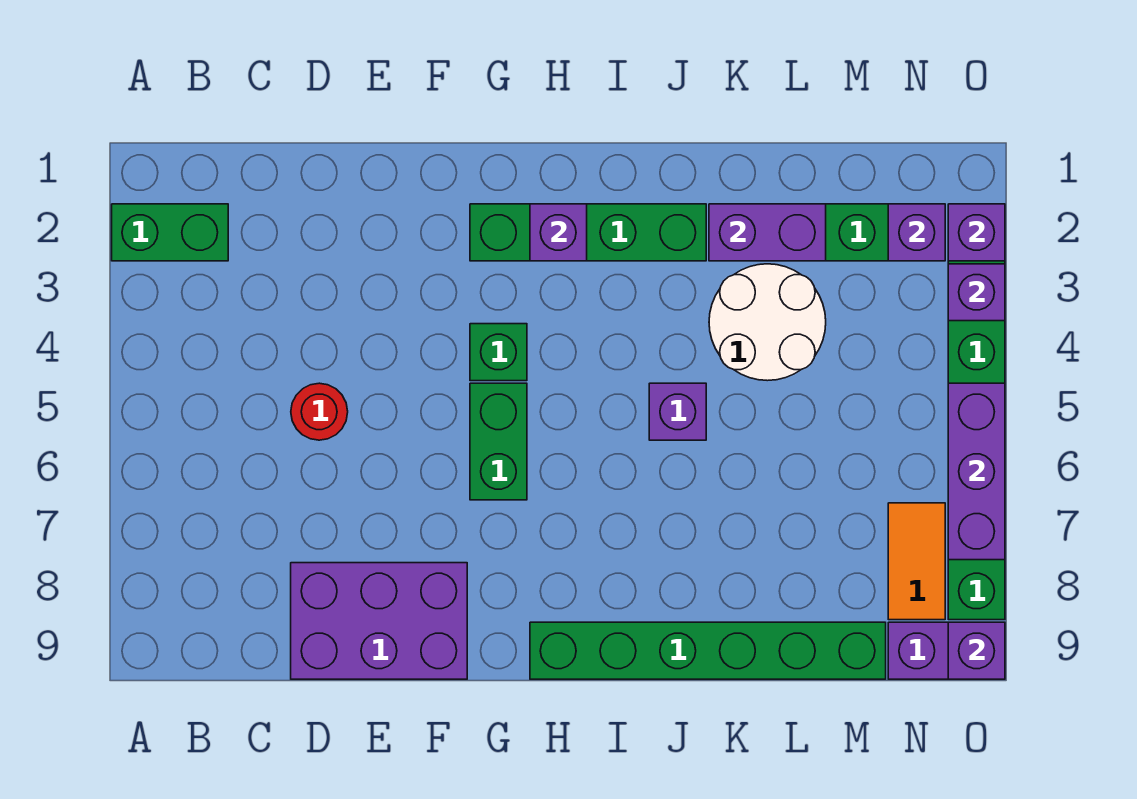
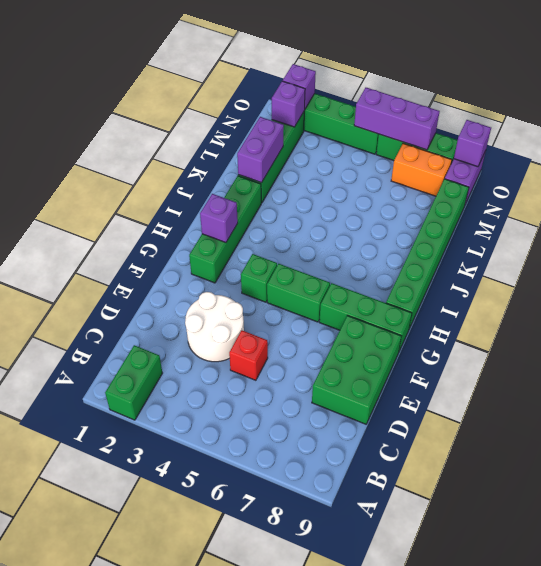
red round brick D5 level 1 -> red brick D5 level 1
purple brick D8:F9 level 1 -> green brick D8:F9 level 1
none -> green brick G7:G9 level 1
purple brick J5 level 1 -> none
white round brick K3:L4 level 1 -> white round brick D3:E4 level 1
orange tile N7:N8 level 1 -> orange brick N7:N8 level 1
purple brick O3 level 2 -> none

